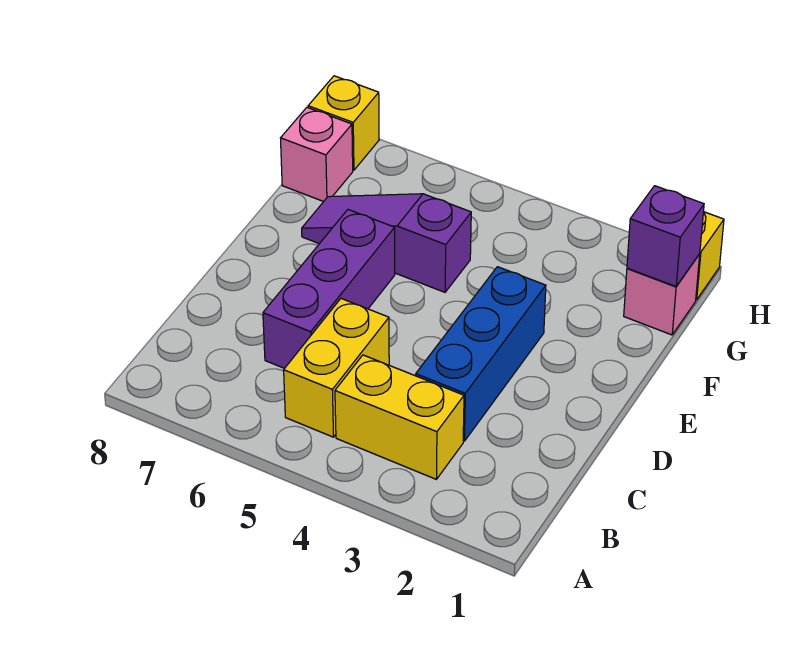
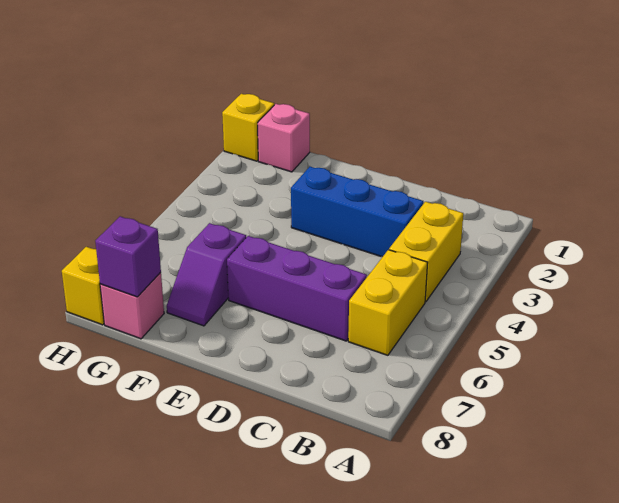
yellow brick B5:C5 level 1 -> yellow brick B5:B6 level 1
purple slope F5:F7 level 1 top 5 -> purple slope F6:F7 level 1 top 6
purple brick G1 level 2 -> purple brick G8 level 2

